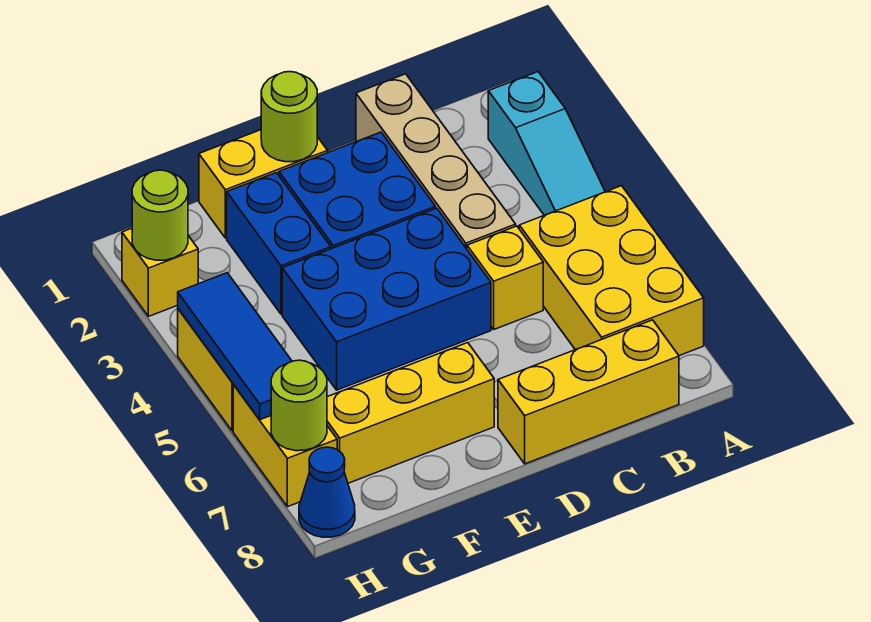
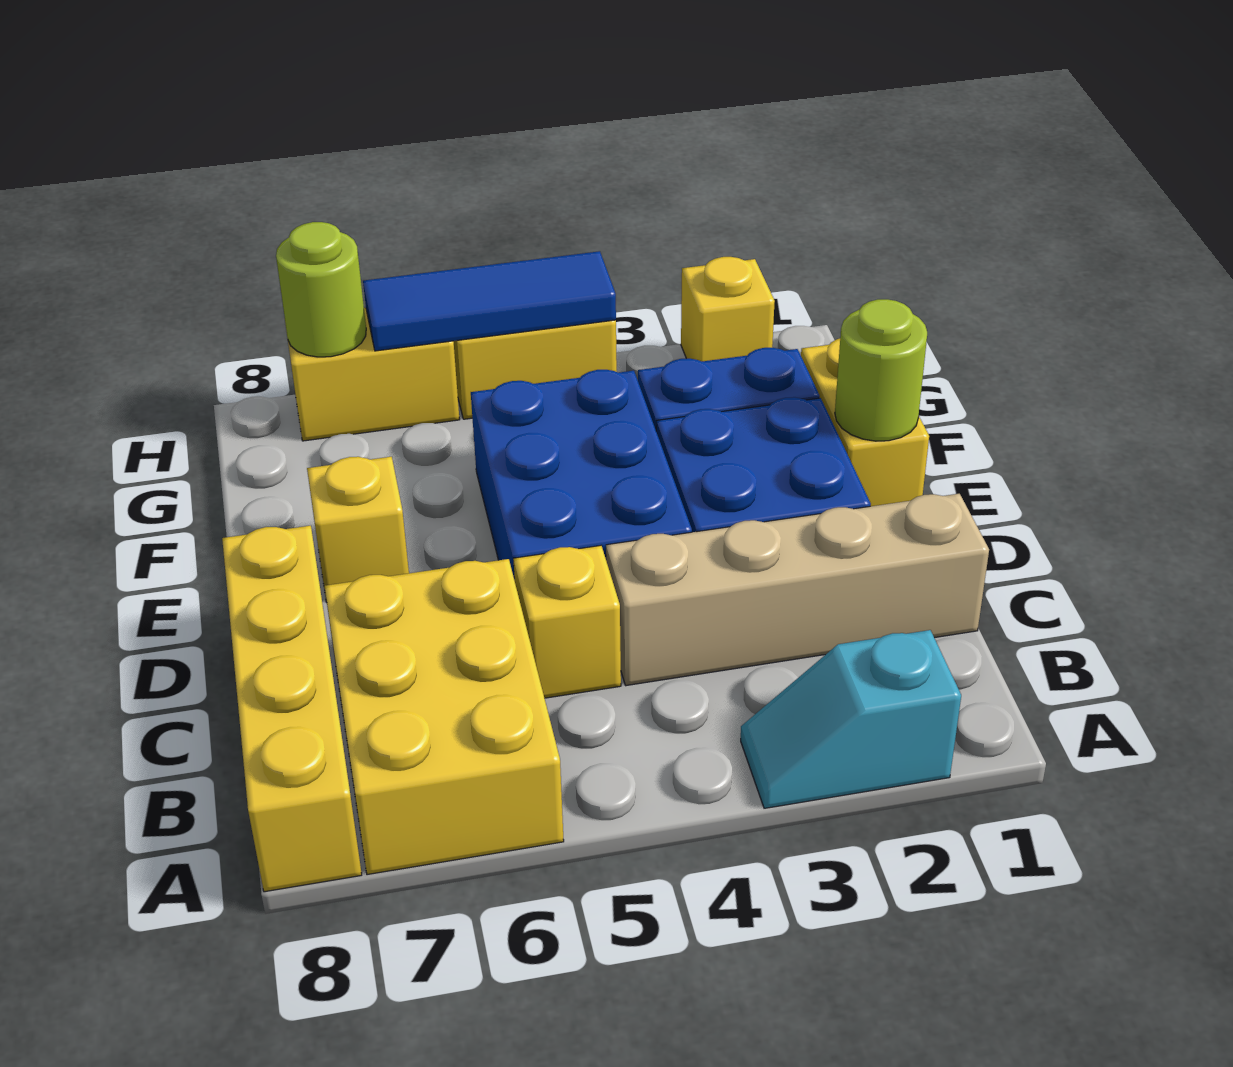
cyan slope A2:A4 level 1 top 2 -> cyan slope A2:A3 level 1 top 2
yellow brick A5:B7 level 1 -> yellow brick A6:C7 level 1
yellow brick B8:D8 level 1 -> yellow brick A8:D8 level 1
yellow brick E7:G7 level 1 -> yellow brick E7 level 1
lime round brick H2 level 2 -> none
blue cone H8 level 1 -> none

